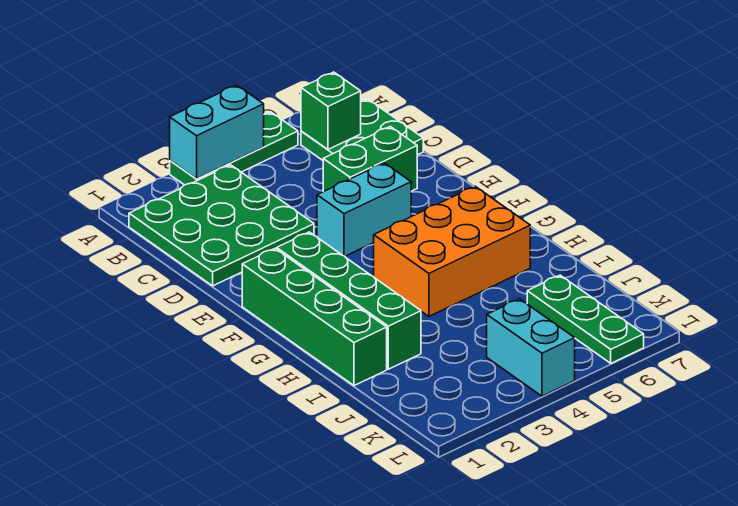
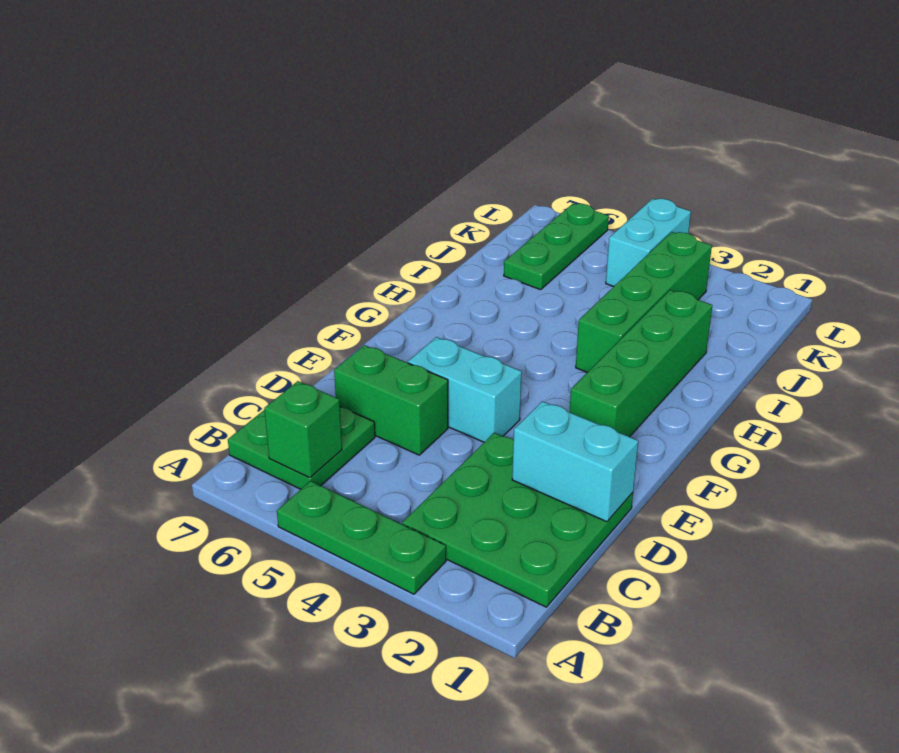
cyan brick A3:A4 level 2 -> cyan brick D1:D2 level 2
green brick F1:I1 level 1 -> green brick H3:K3 level 1
orange brick G4:H6 level 1 -> none

